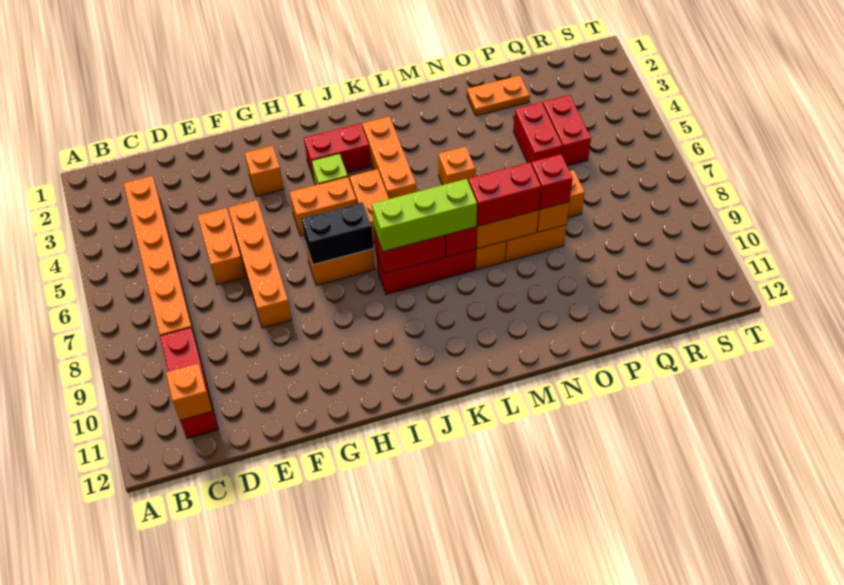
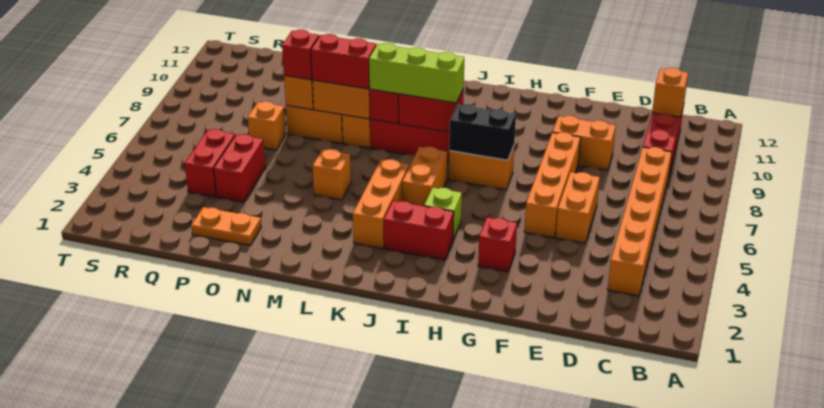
orange brick G3 level 1 -> red brick G3 level 1
orange brick H5:I5 level 1 -> orange brick E9:F9 level 1

